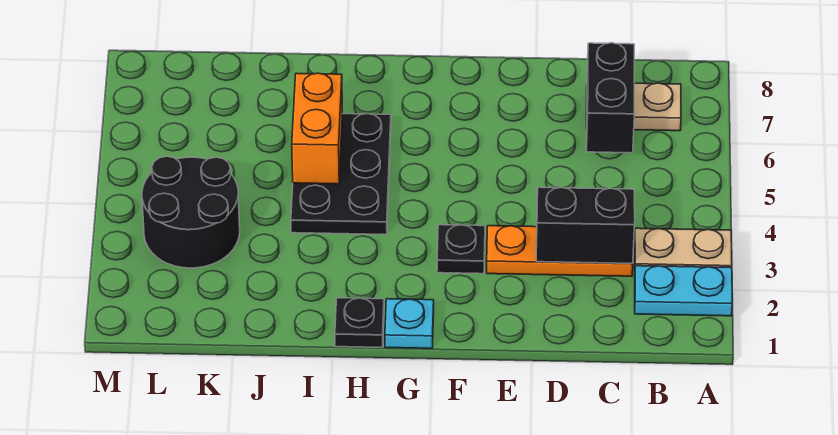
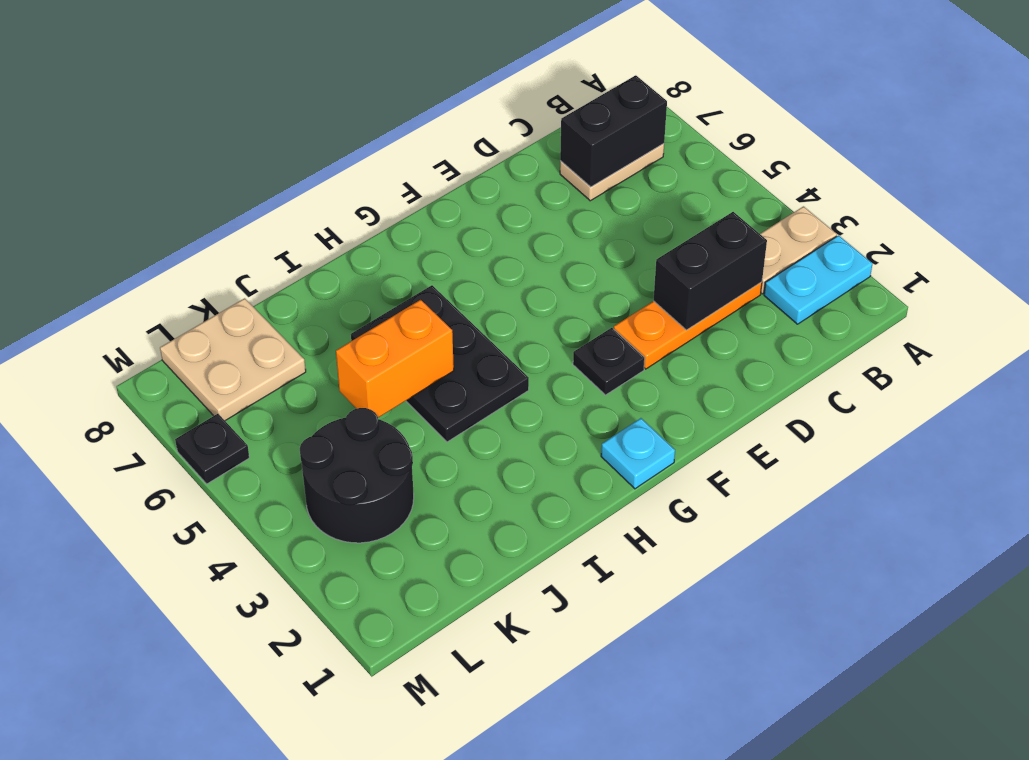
black brick C6:C7 level 2 -> black brick B7:C7 level 2
black plate H1 level 1 -> black plate M6 level 1
orange brick I5:I6 level 2 -> orange brick I5:J5 level 2
none -> tan plate K7:L8 level 1

